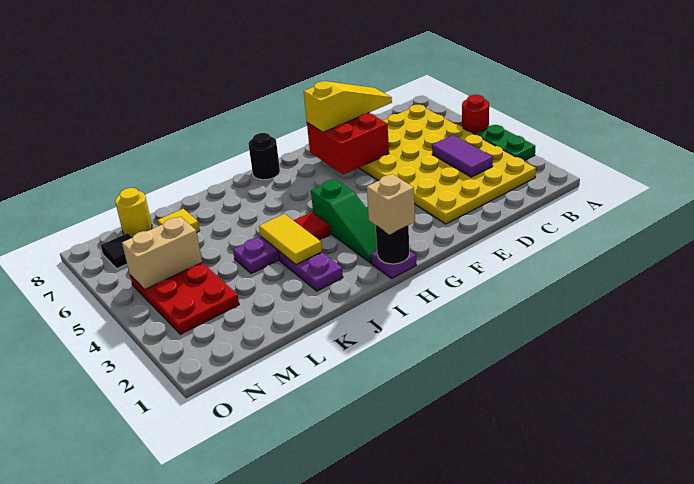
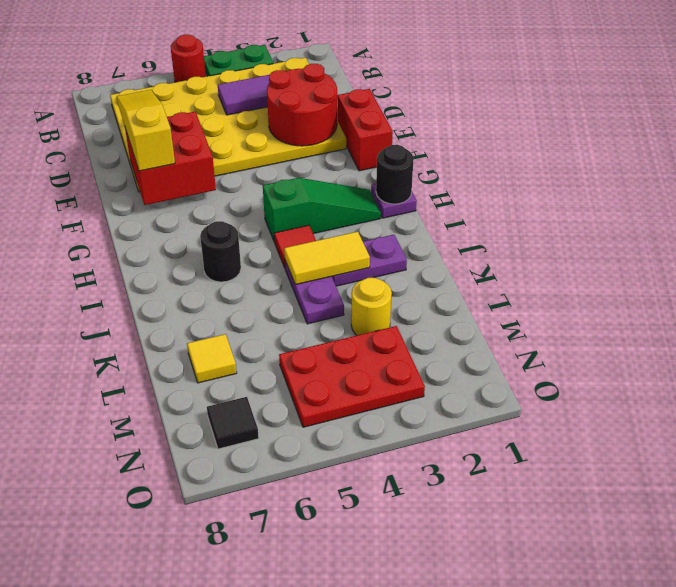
none -> red round brick D2:E3 level 2
none -> red brick E1:F1 level 1
tan brick H1 level 3 -> none
black round brick H8 level 1 -> black round brick I6 level 1
tan brick M5:N5 level 2 -> none
yellow round brick M8 level 1 -> yellow round brick L3 level 1

